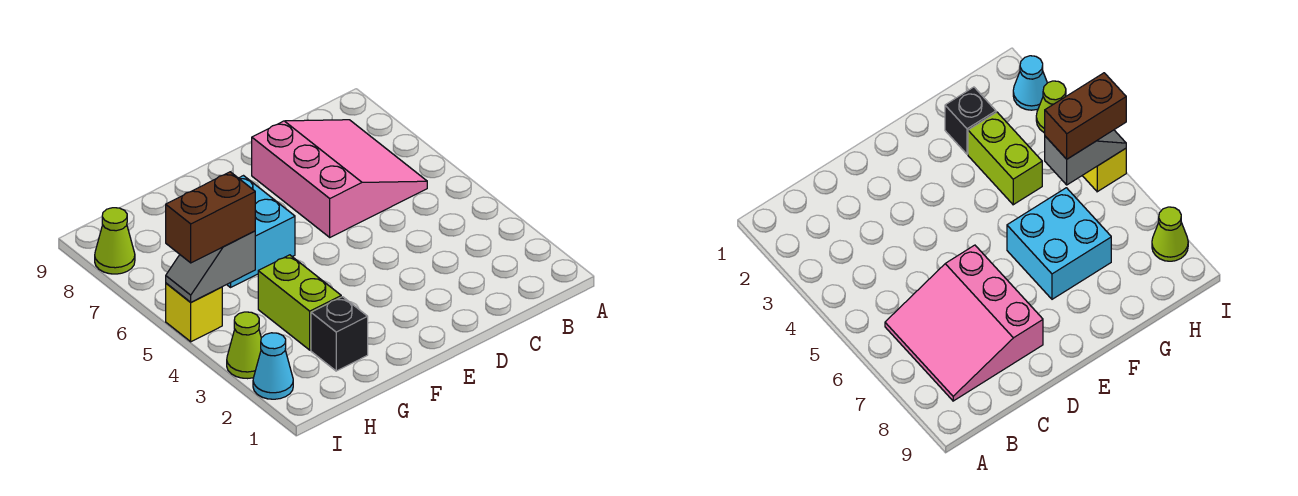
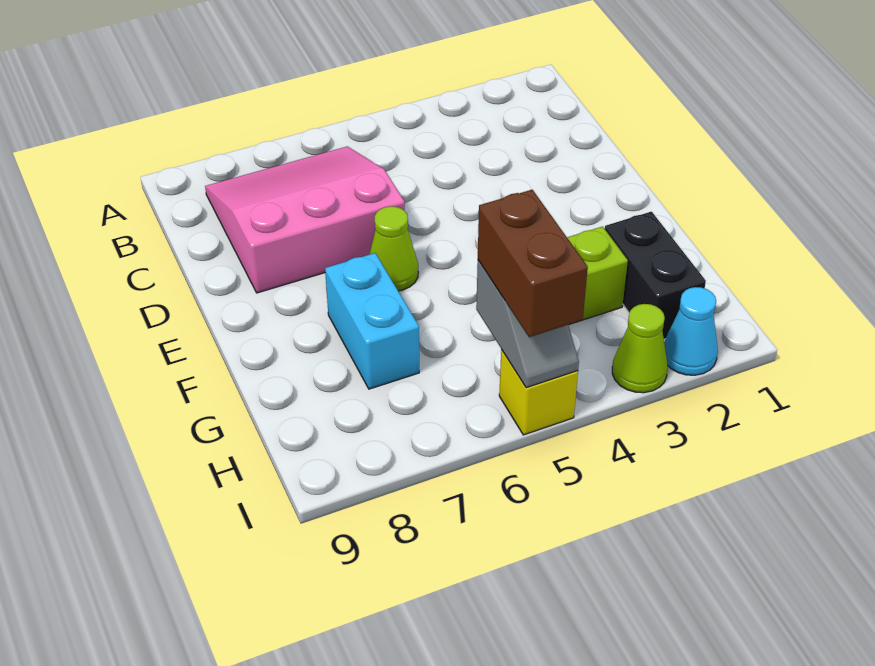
cyan brick F6:G7 level 1 -> cyan brick F7:G7 level 1
black brick G2 level 1 -> black brick G2:H2 level 1
lime cone I8 level 1 -> lime cone E6 level 1

